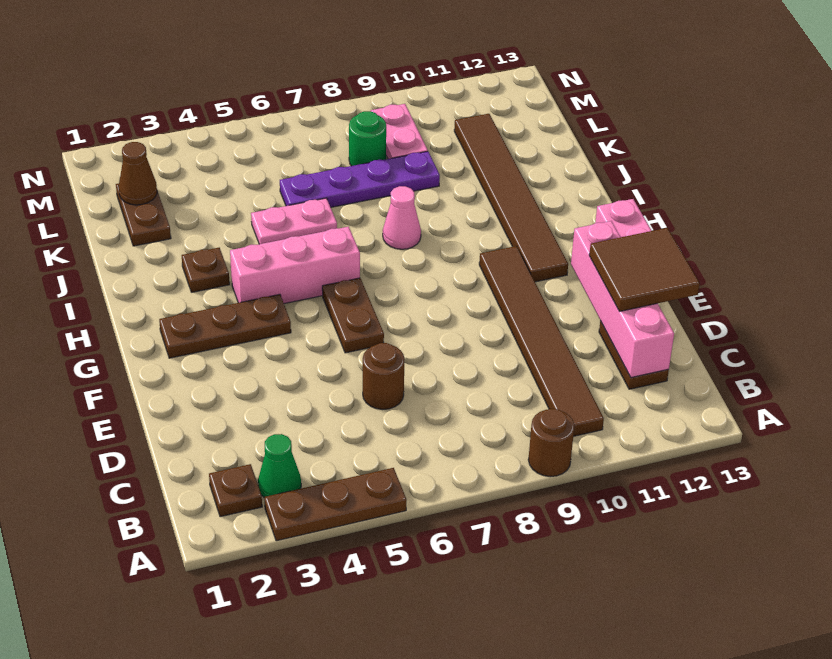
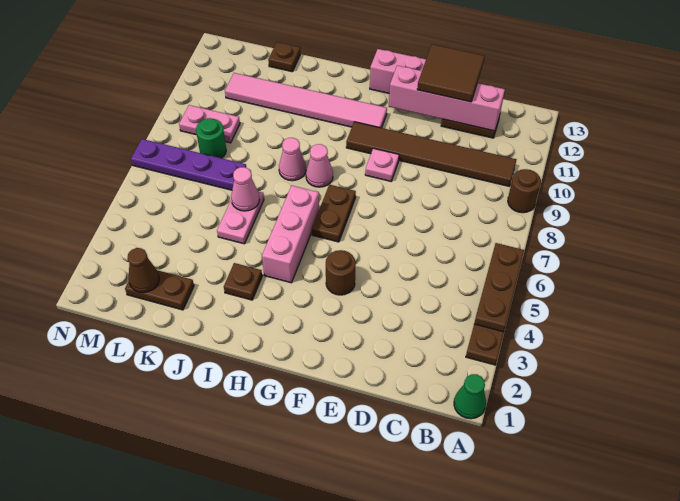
brown plate B2 level 1 -> brown plate K13 level 1
green cone B3 level 1 -> green cone A1 level 1
brown round brick D6 level 1 -> brown round brick F4 level 1
brown plate F6:G6 level 1 -> brown plate G6:G7 level 1
none -> pink plate F9 level 1
brown plate G2:G4 level 1 -> brown plate A4:A6 level 2
brown tile G11:L11 level 1 -> pink tile G11:L11 level 1
none -> pink cone H8 level 1
none -> pink cone J6 level 2
purple plate K6:K9 level 1 -> purple plate K7:N7 level 1

